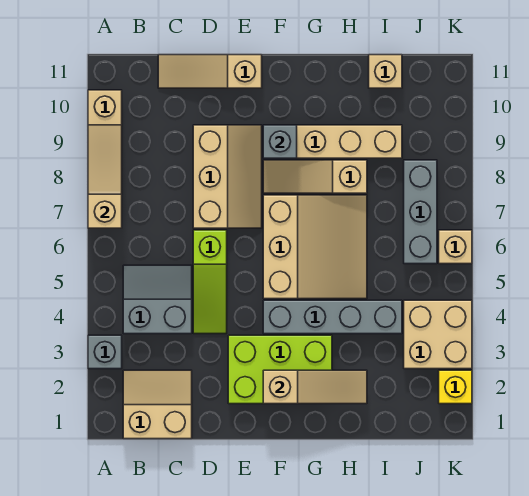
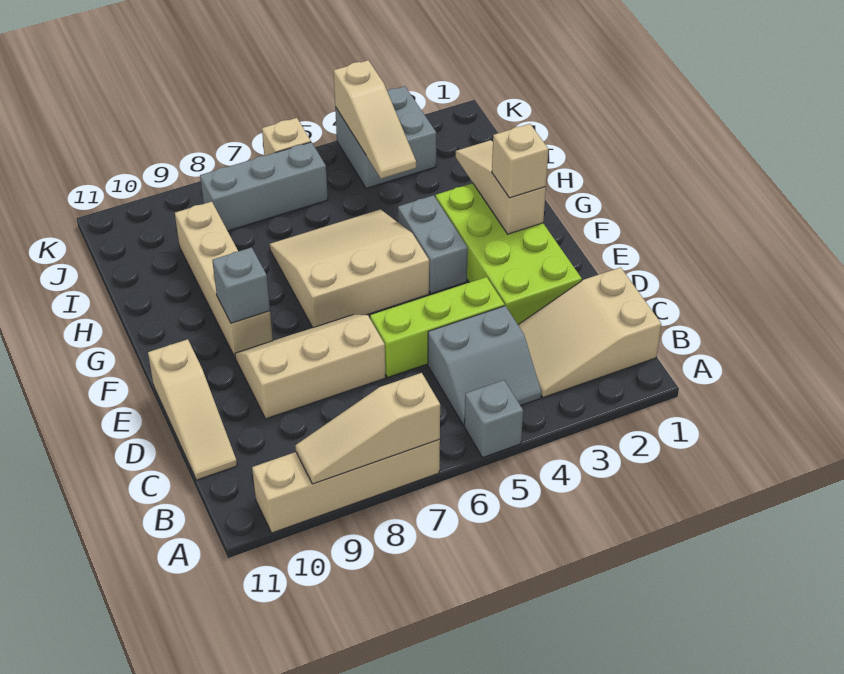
grey brick A3 level 1 -> grey brick A5 level 1
tan slope B1:C2 level 1 top 1 -> tan slope B1:C3 level 1 top 1
grey slope B4:C5 level 1 top 4 -> grey slope B4:C5 level 1 top C
lime slope D4:D6 level 1 top 6 -> lime brick D4:D6 level 1
lime brick E2:G3 level 1 -> lime brick D2:G3 level 1
grey brick F4:I4 level 1 -> grey brick F4:G4 level 1
tan slope F8:H8 level 1 top H -> tan slope I4:K4 level 2 top K
tan brick I11 level 1 -> tan brick F2 level 3
tan brick J3:K4 level 1 -> grey brick J3:K4 level 1
yellow brick K2 level 1 -> none

